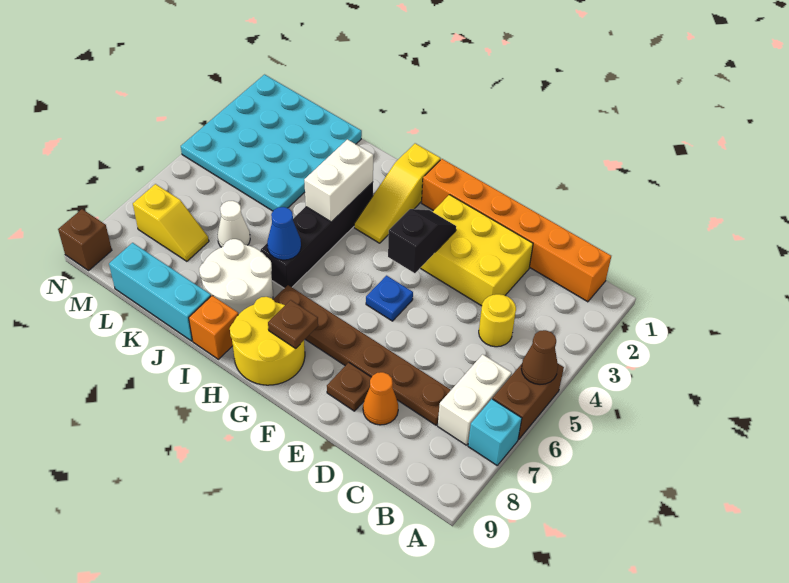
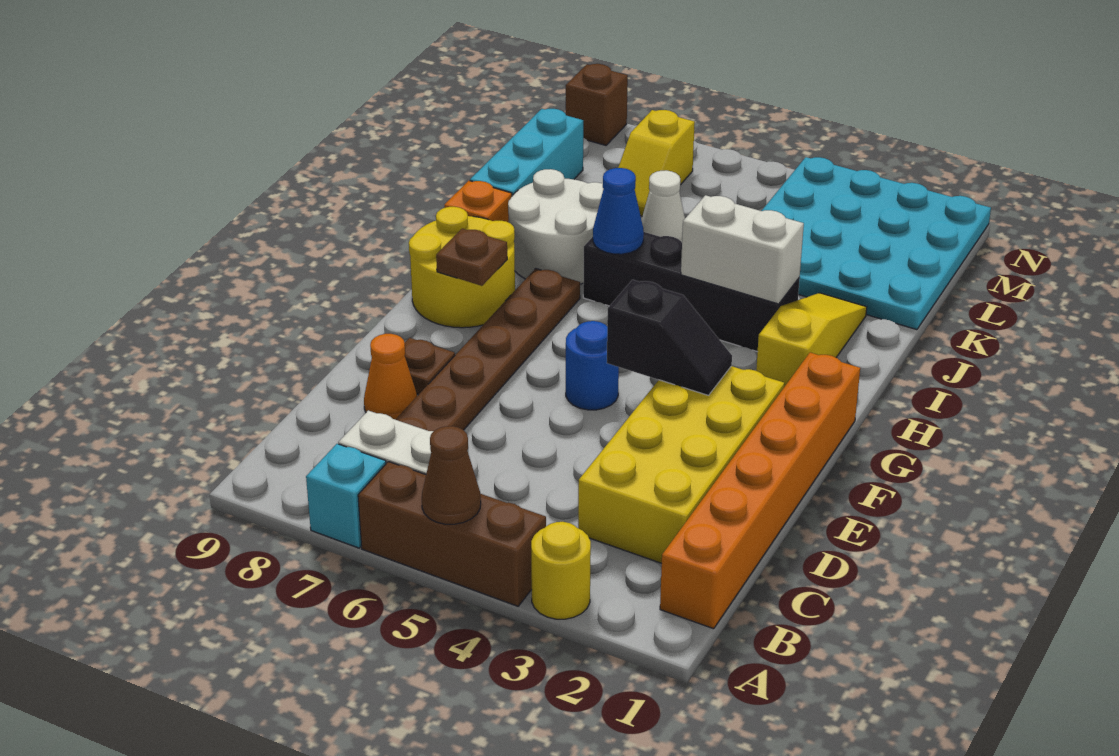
brown brick A5:A6 level 1 -> brown brick A4:A6 level 1
yellow round brick C4 level 1 -> yellow round brick A3 level 1
yellow brick D2:F3 level 1 -> yellow brick C2:F3 level 1
blue plate F5 level 1 -> blue round brick F5 level 1
yellow slope H1:H3 level 1 top 1 -> yellow slope H2:J2 level 1 top H

